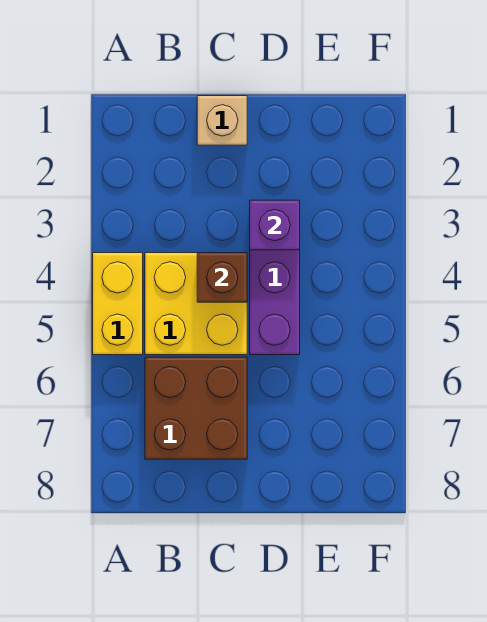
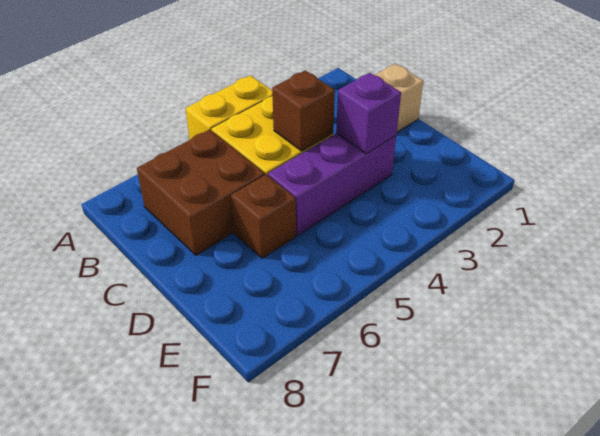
none -> brown brick D6 level 1

